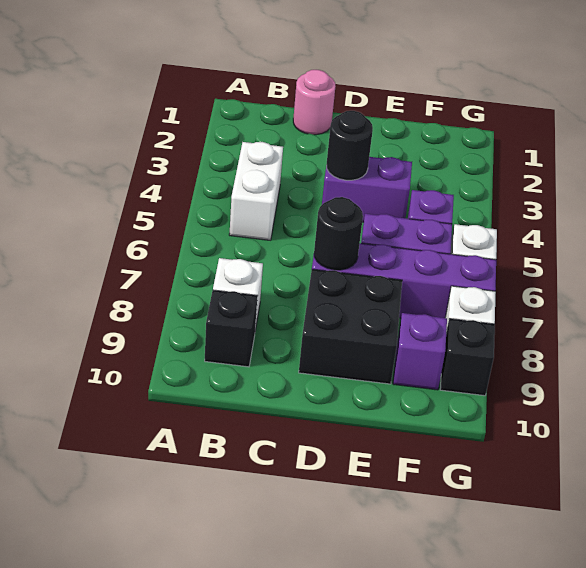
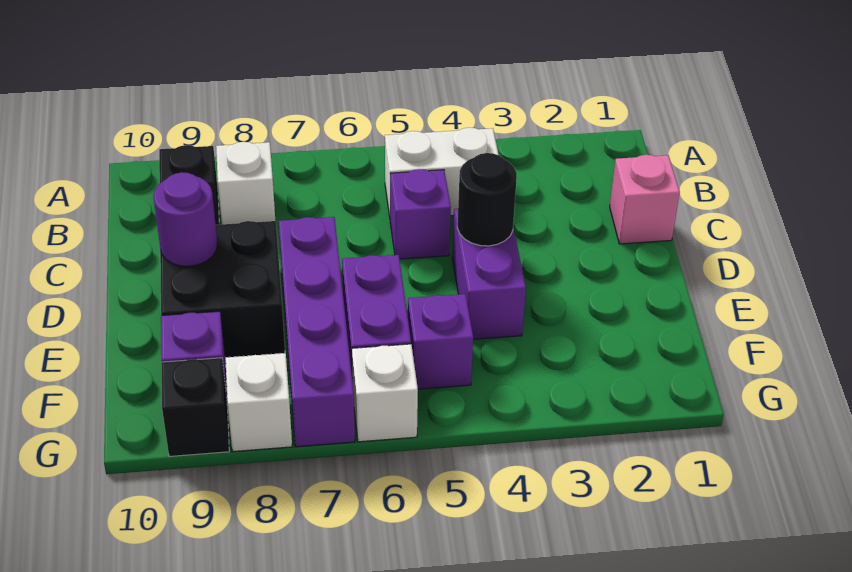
pink round brick C1 level 1 -> pink brick C1 level 1
none -> purple brick C5 level 1
black round brick D7 level 2 -> none
none -> purple round brick D9 level 2

